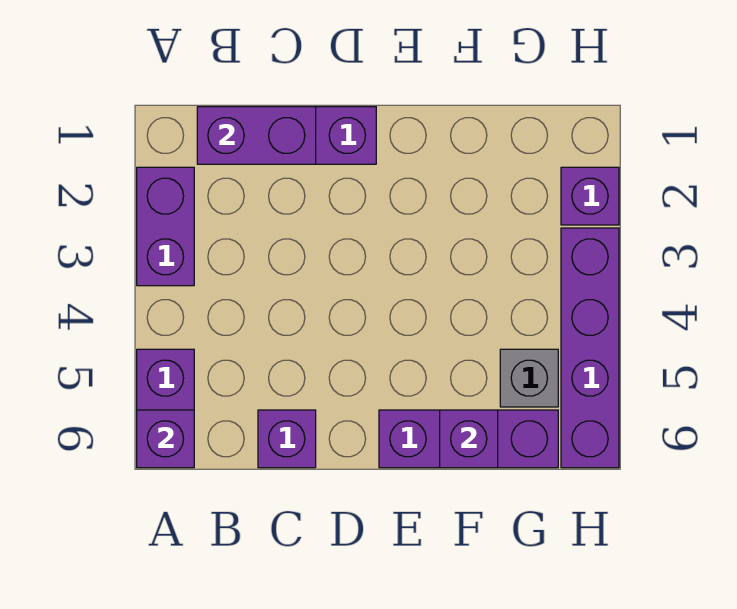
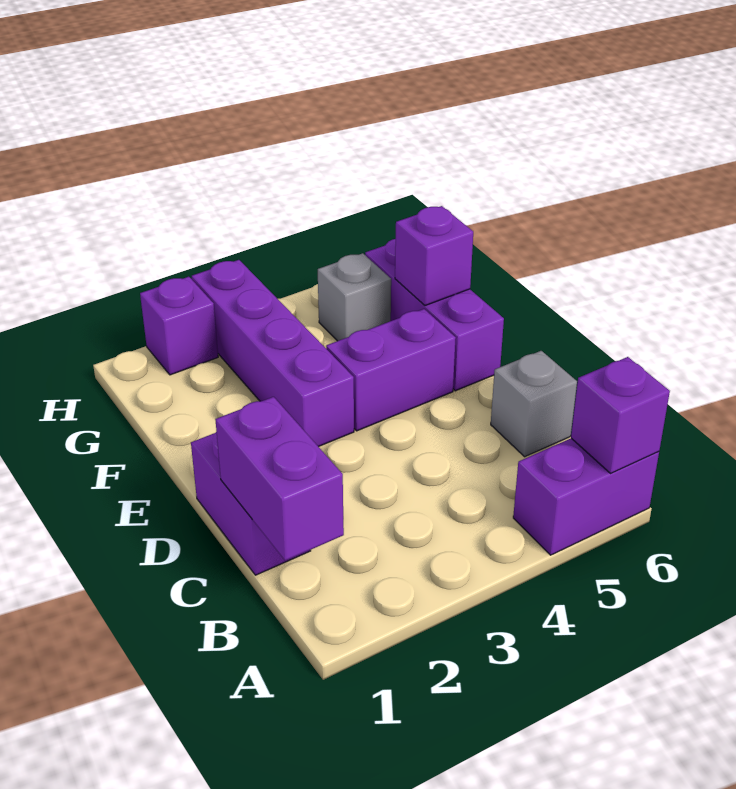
purple brick A2:A3 level 1 -> purple brick E4:E5 level 1
purple brick C6 level 1 -> grey brick C6 level 1
purple brick H3:H6 level 1 -> purple brick E3:H3 level 1

